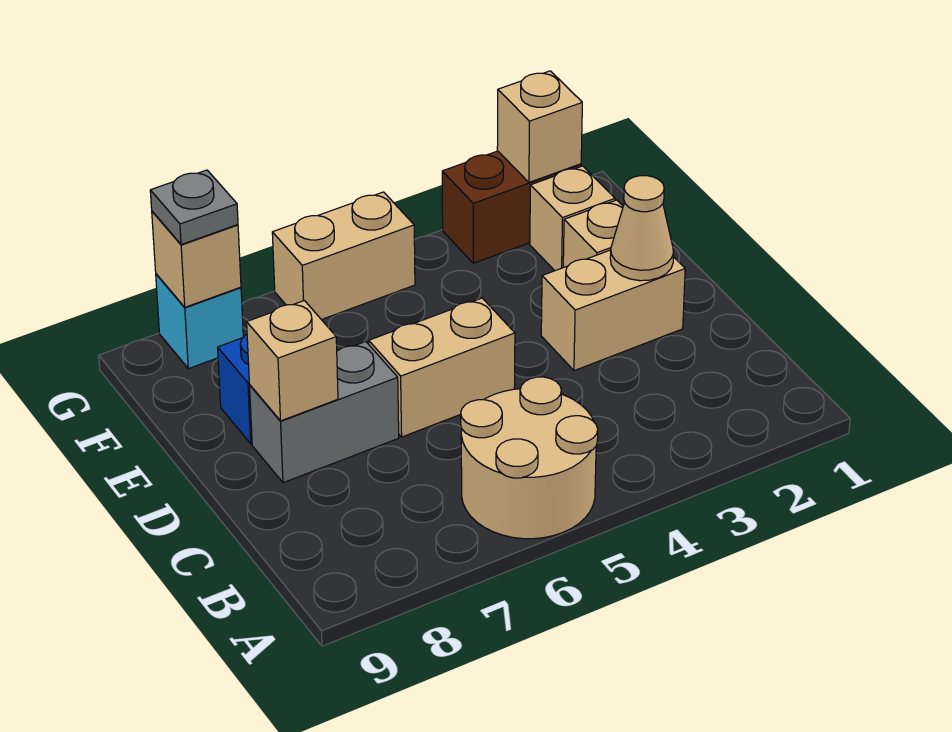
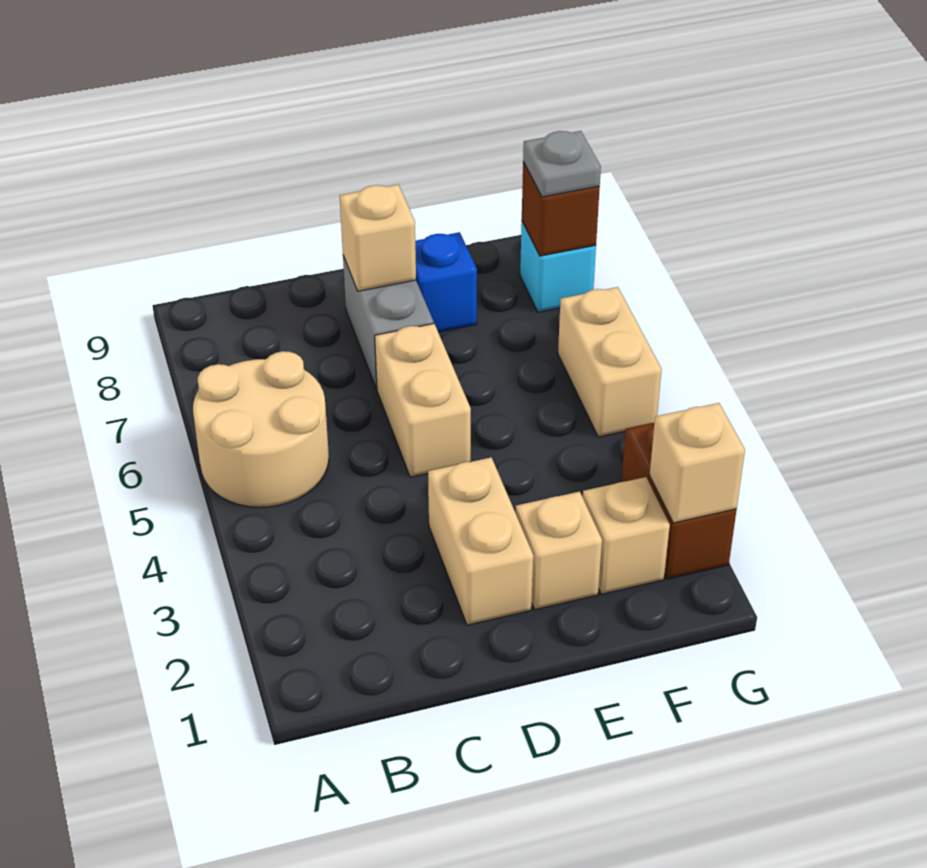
tan cone D2 level 2 -> none
tan brick G8 level 2 -> brown brick G8 level 2

